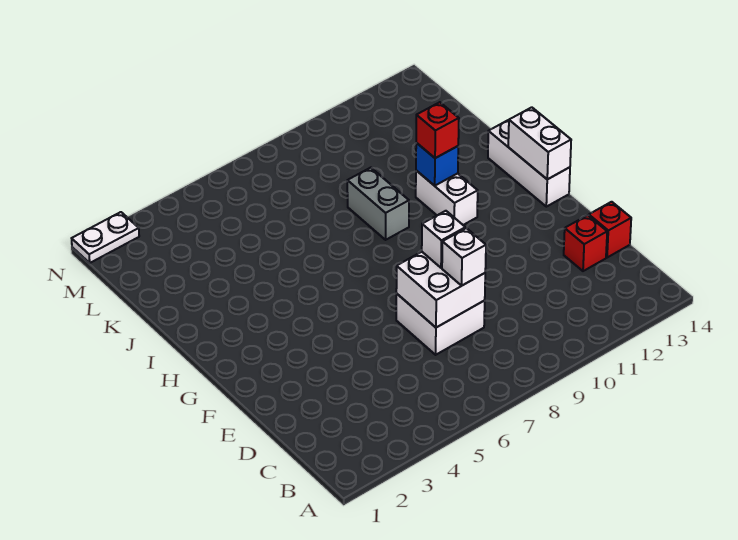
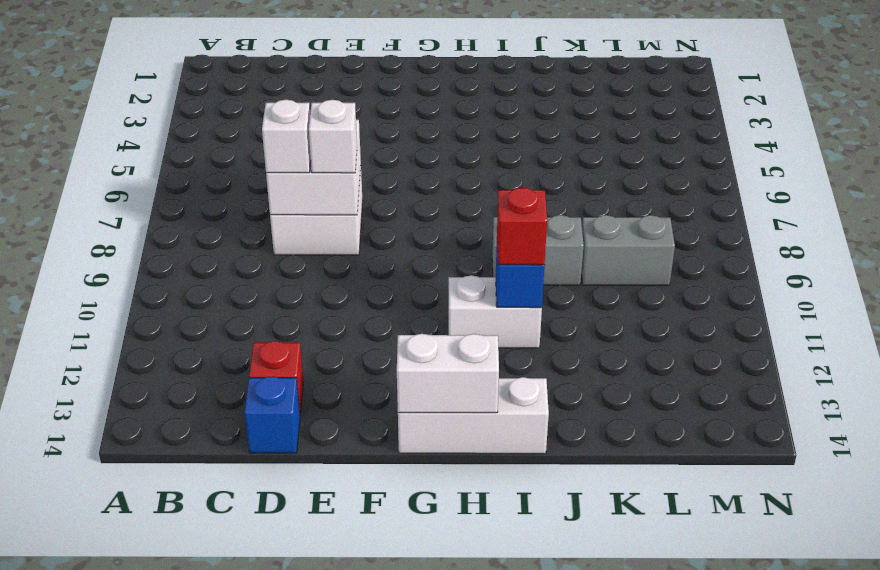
red brick D14 level 1 -> blue brick D14 level 1
none -> grey brick K9:L9 level 1
white plate N1:N2 level 1 -> none

